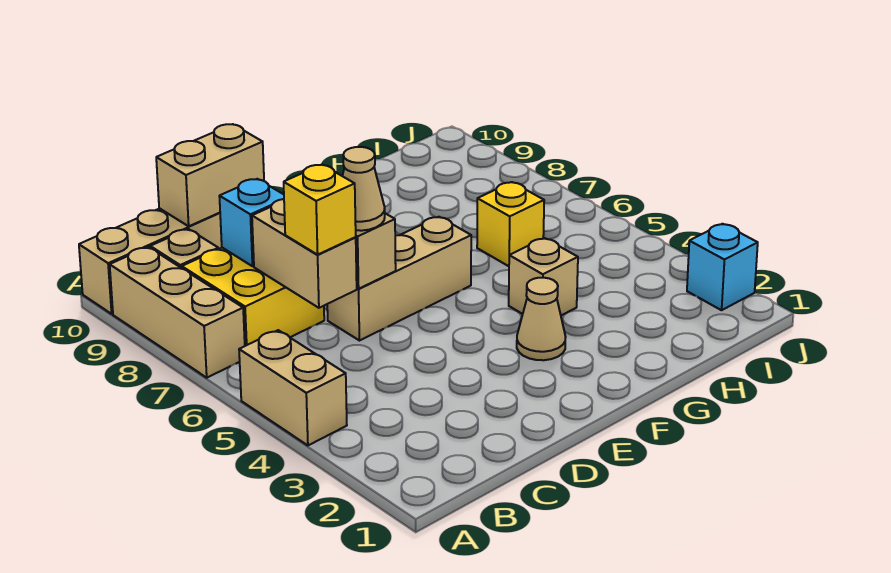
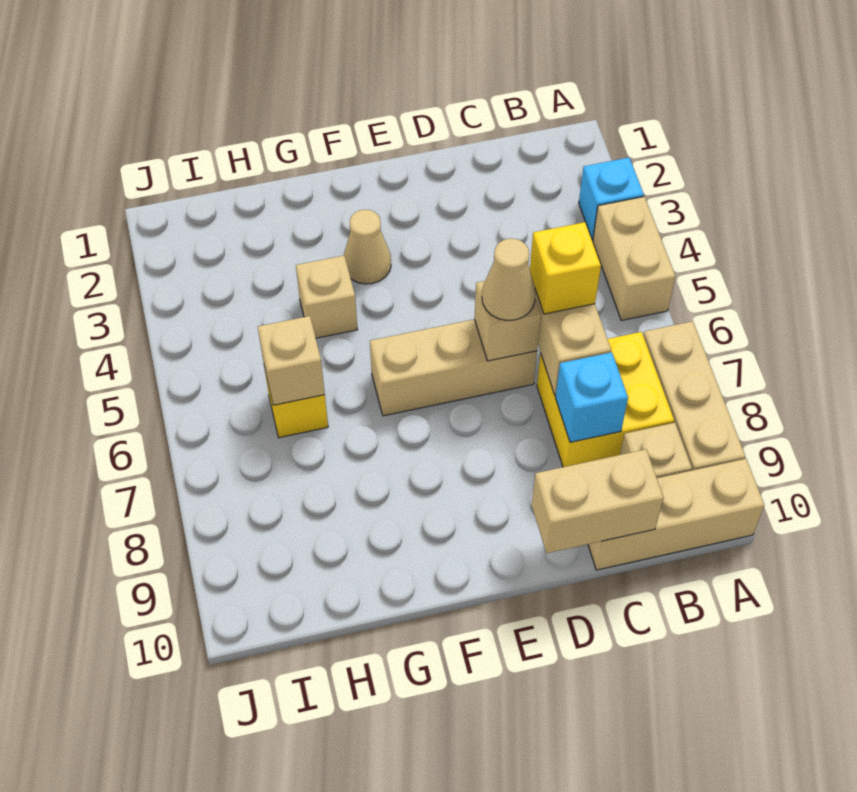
none -> tan brick H6 level 2
cyan brick J2 level 1 -> cyan brick A3 level 1

